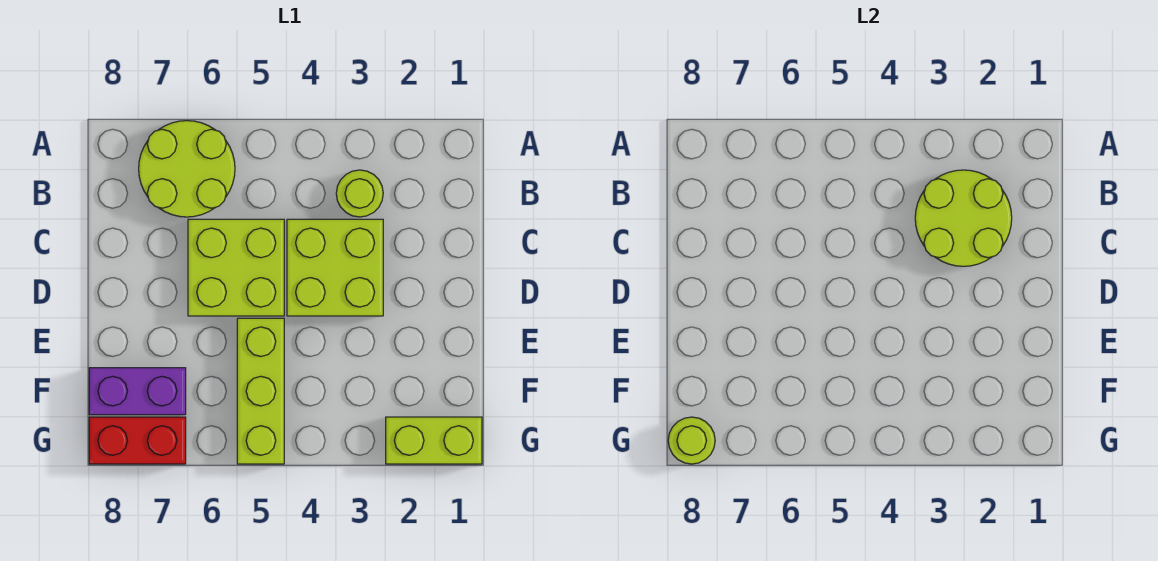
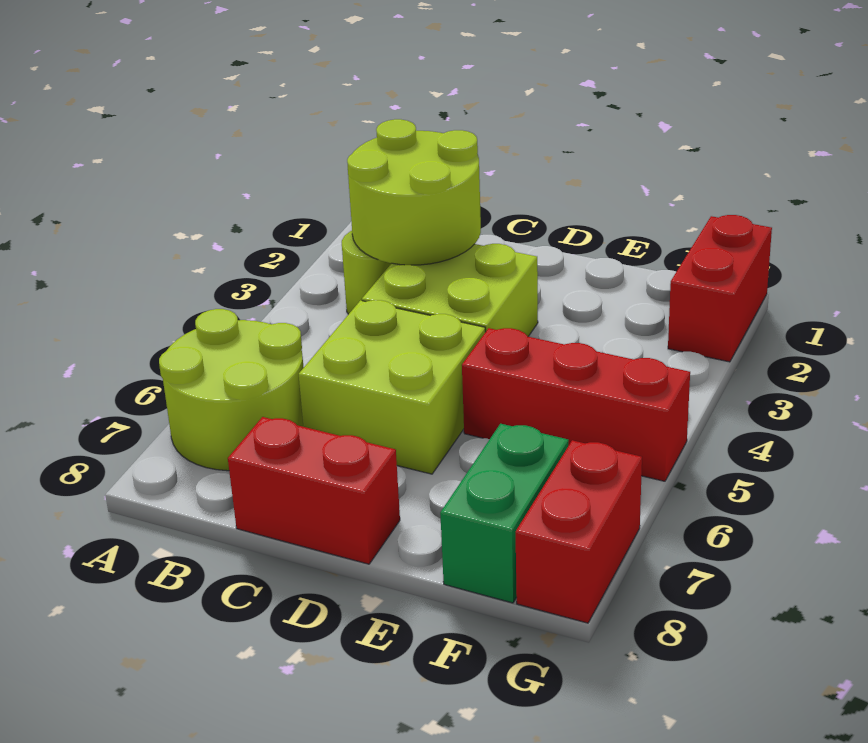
none -> red brick C8:D8 level 1
lime brick E5:G5 level 1 -> red brick E5:G5 level 1
purple brick F7:F8 level 1 -> green brick F7:F8 level 1
lime brick G1:G2 level 1 -> red brick G1:G2 level 1
lime round brick G8 level 2 -> none

